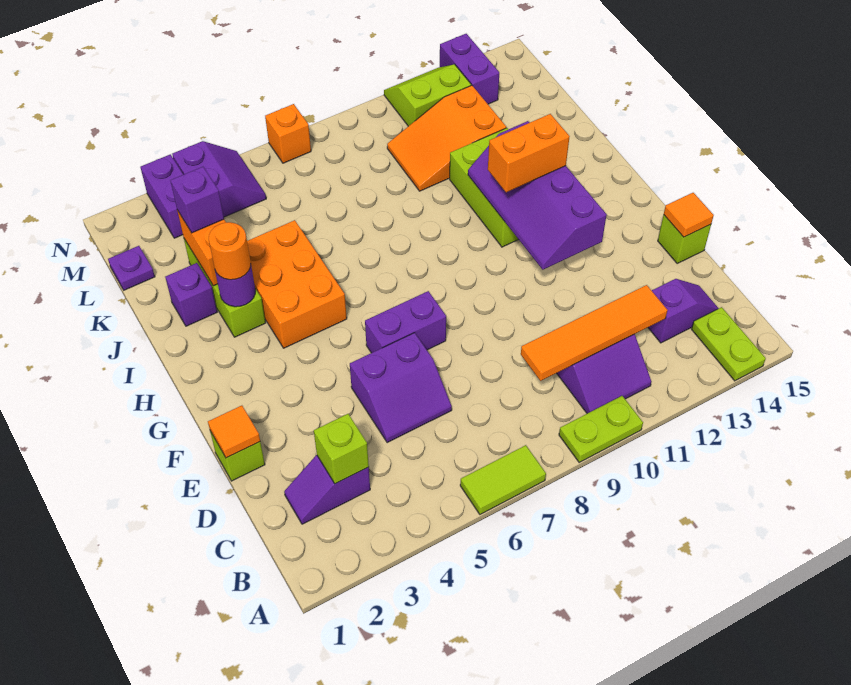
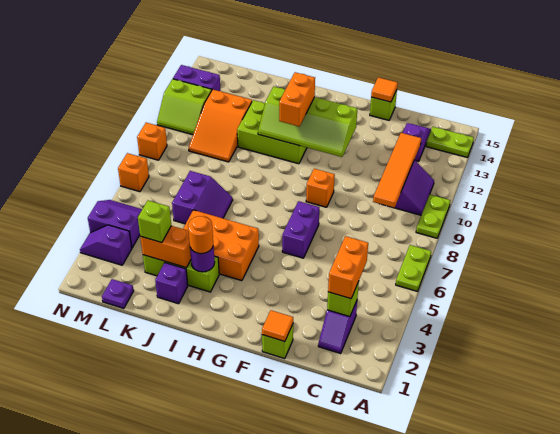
lime tile A6:A7 level 1 -> lime plate A6:A7 level 1
none -> orange brick C3:C4 level 3
purple slope D5:E6 level 1 top E -> purple slope J6:K7 level 1 top K
none -> orange brick F9 level 1
purple slope F11:I12 level 2 top 12 -> lime slope F11:I12 level 2 top 12
purple brick K3 level 3 -> lime brick K3 level 3
purple brick M3:N3 level 1 -> purple slope M3:N3 level 1 top M
lime slope M11:N12 level 1 top M -> lime slope M11:N12 level 1 top 12
none -> orange brick N9 level 1

